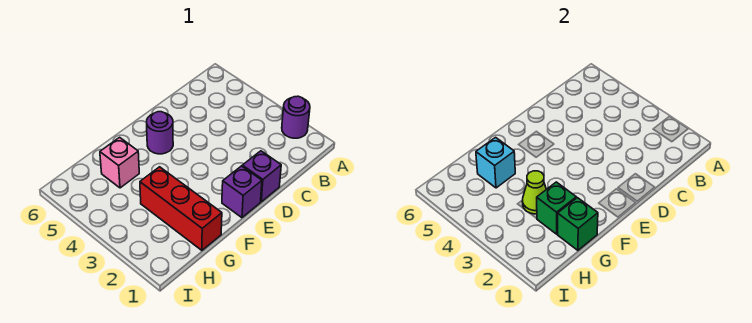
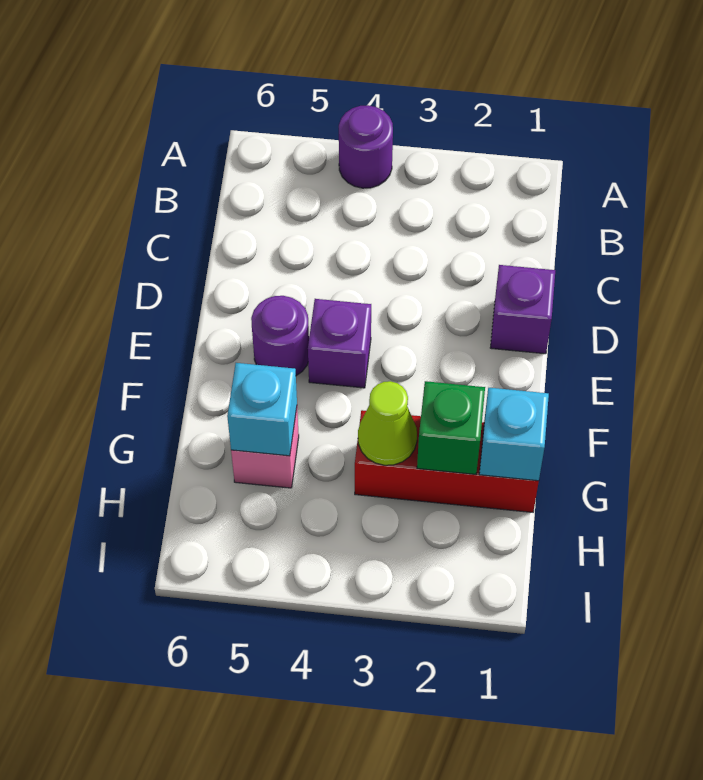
purple round brick A2 level 1 -> purple round brick A4 level 1
purple brick E1 level 1 -> purple brick E4 level 1
green brick G1 level 2 -> cyan brick G1 level 2

